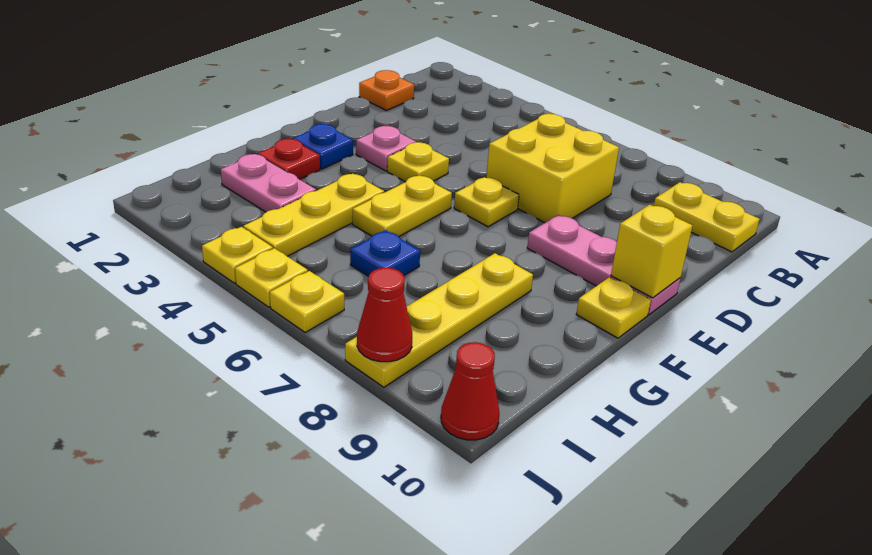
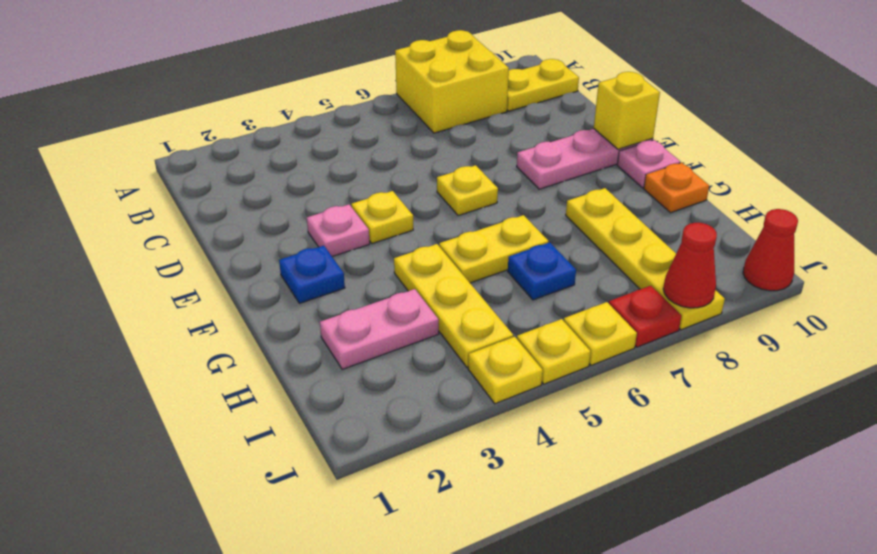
orange plate C1 level 1 -> orange plate G10 level 1
yellow brick C6:D7 level 1 -> yellow brick A7:B8 level 1
yellow plate F5:G5 level 1 -> yellow plate G5:G6 level 1
yellow plate F10 level 1 -> pink plate F10 level 1
red plate G2 level 1 -> red plate J7 level 1

